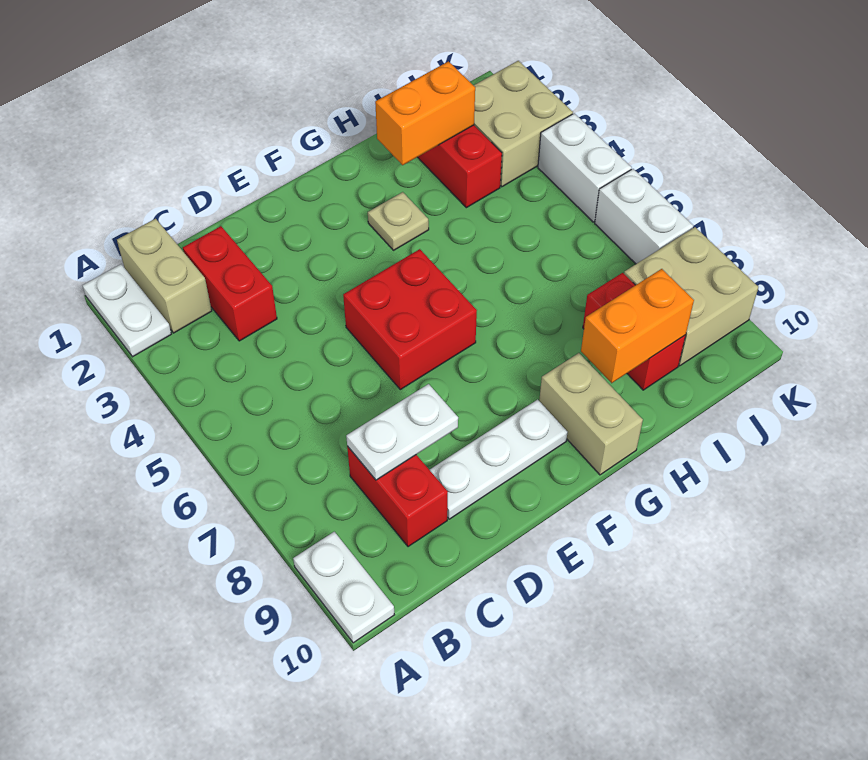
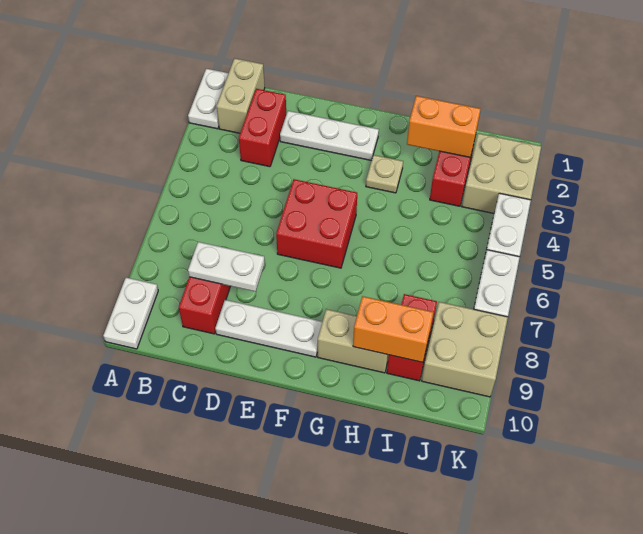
none -> white plate D2:F2 level 1
tan brick G9:G10 level 1 -> tan brick G9:H9 level 1

